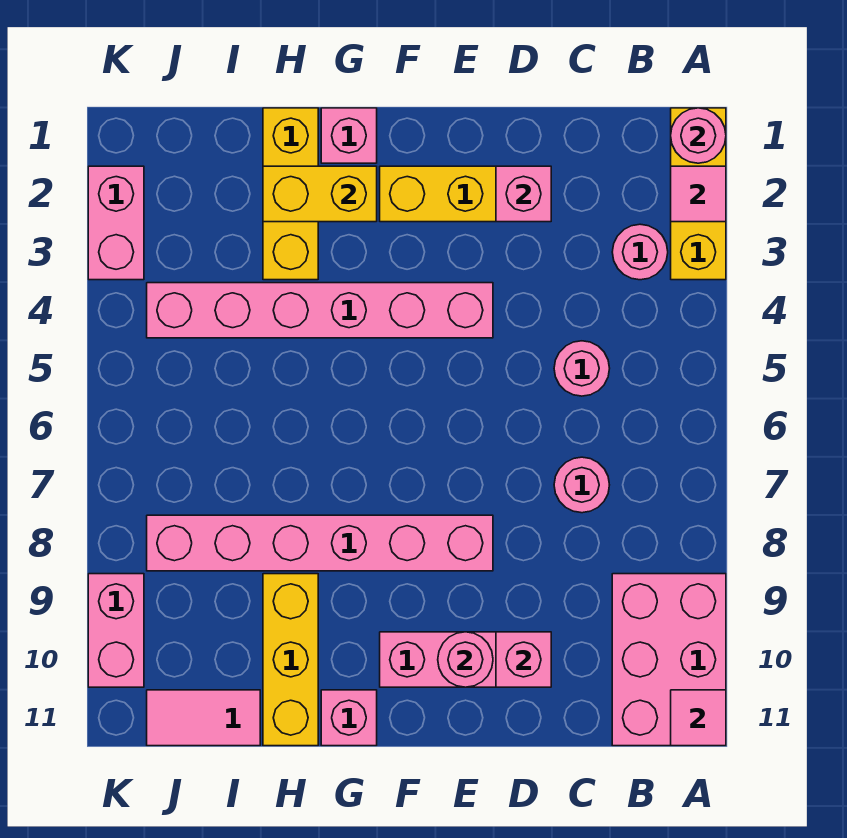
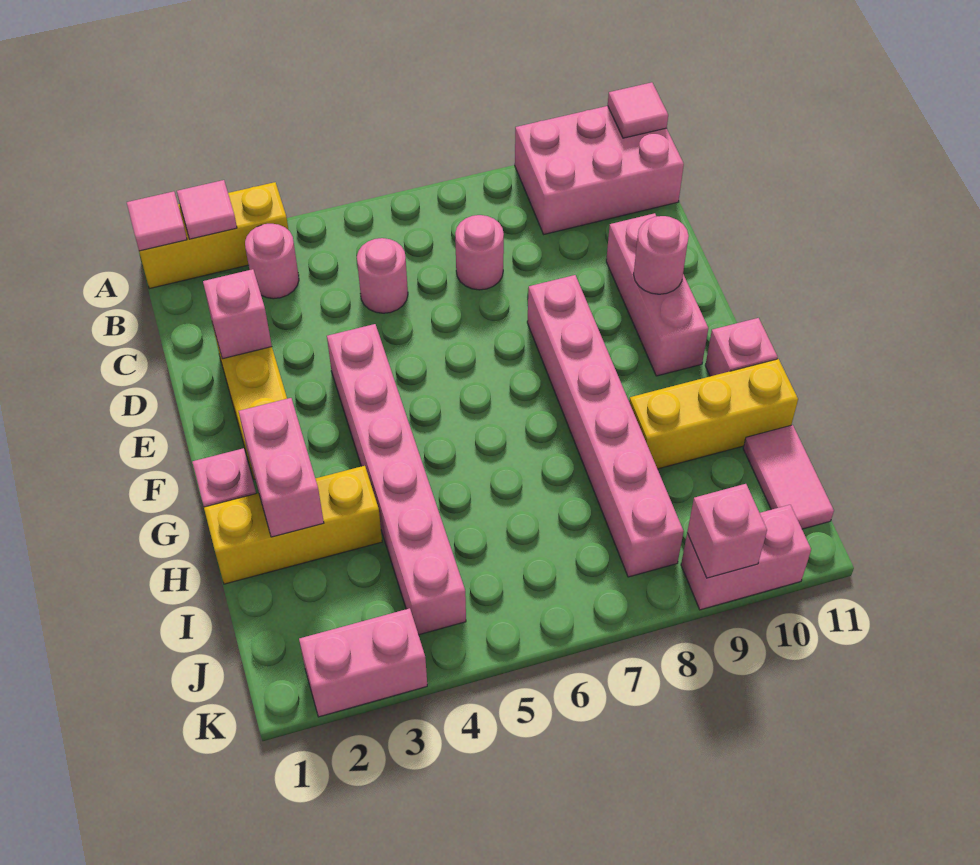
pink round brick A1 level 2 -> pink tile A1 level 2
pink brick D10 level 2 -> pink brick K9 level 2
yellow brick G2:H2 level 2 -> pink brick G2:H2 level 2

